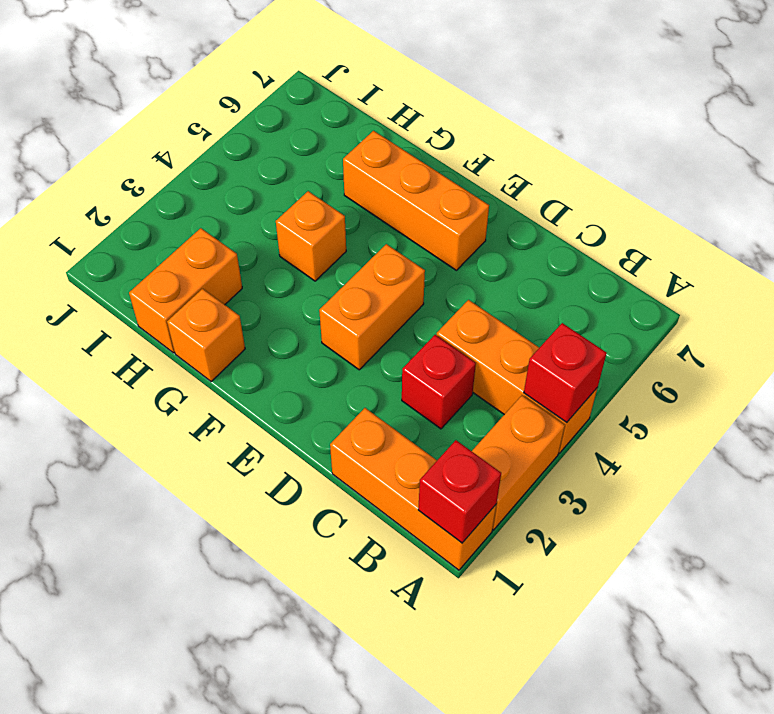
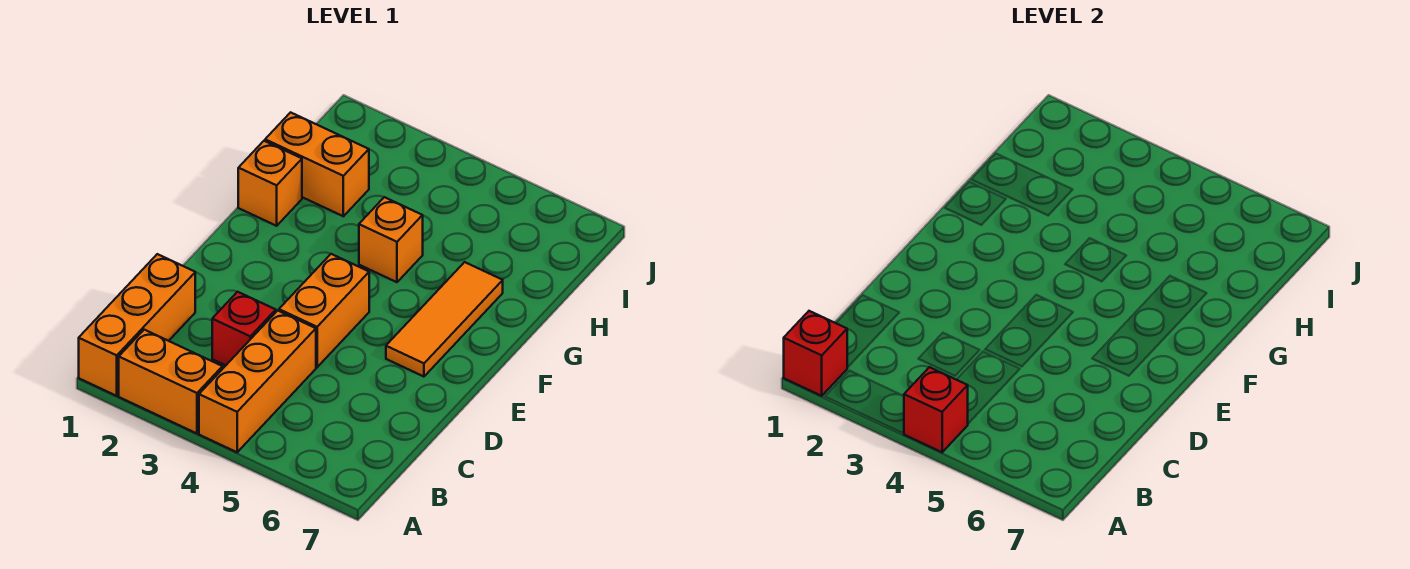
orange brick E3:E4 level 1 -> orange brick D4:E4 level 1
orange brick E6:G6 level 1 -> orange tile E6:G6 level 1

